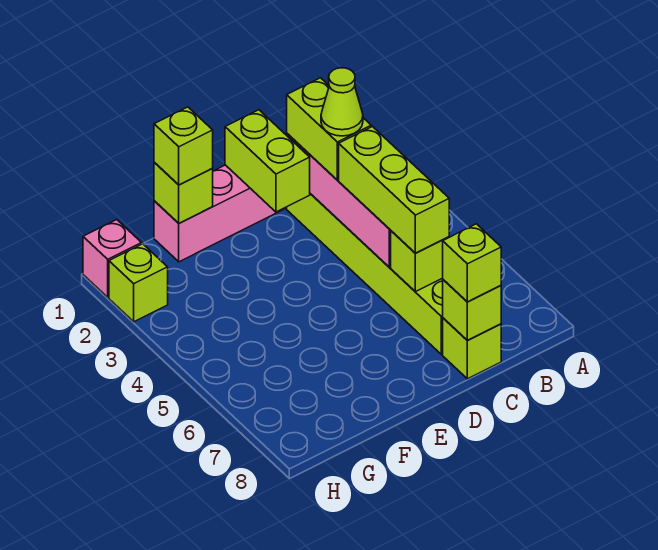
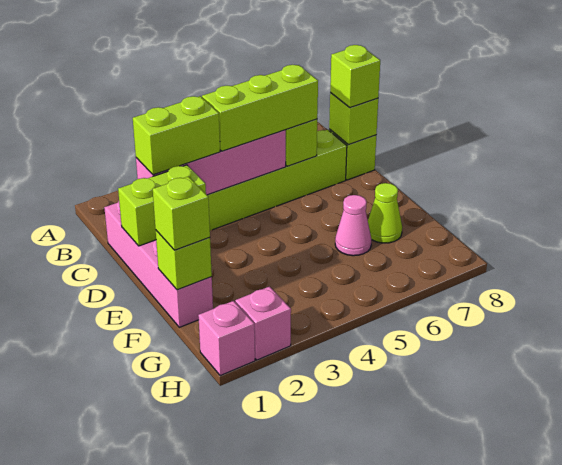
lime cone C3 level 4 -> lime cone F7 level 1
none -> pink cone F6 level 1
lime brick H2 level 1 -> pink brick H2 level 1

